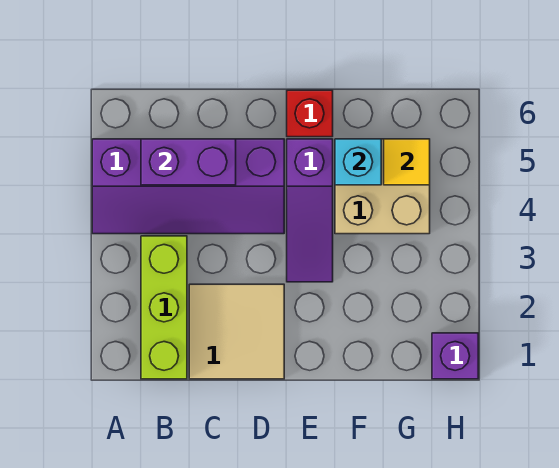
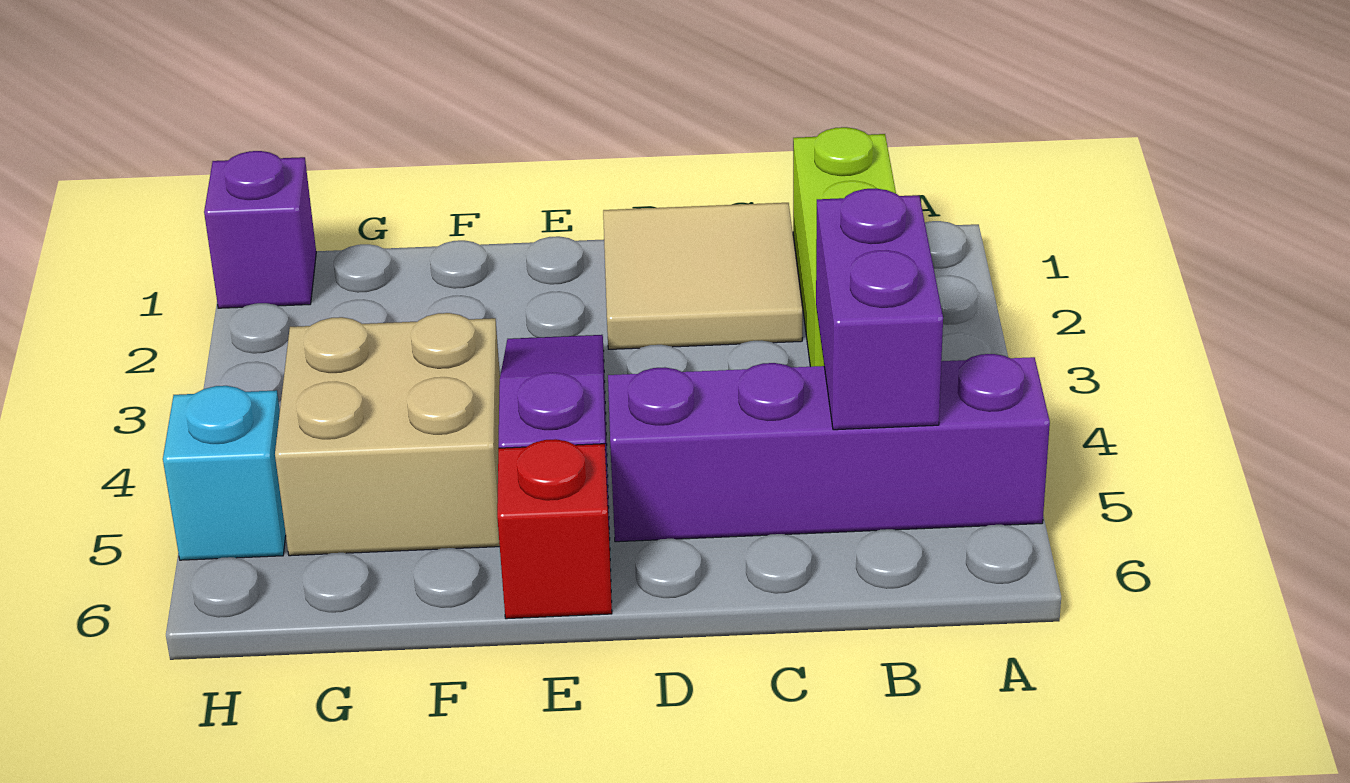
purple brick B5:C5 level 2 -> purple brick B4:B5 level 2
cyan brick F5 level 2 -> cyan brick H5 level 1
yellow tile G5 level 2 -> none

